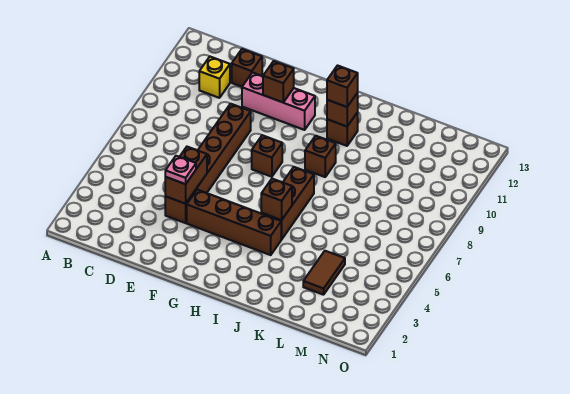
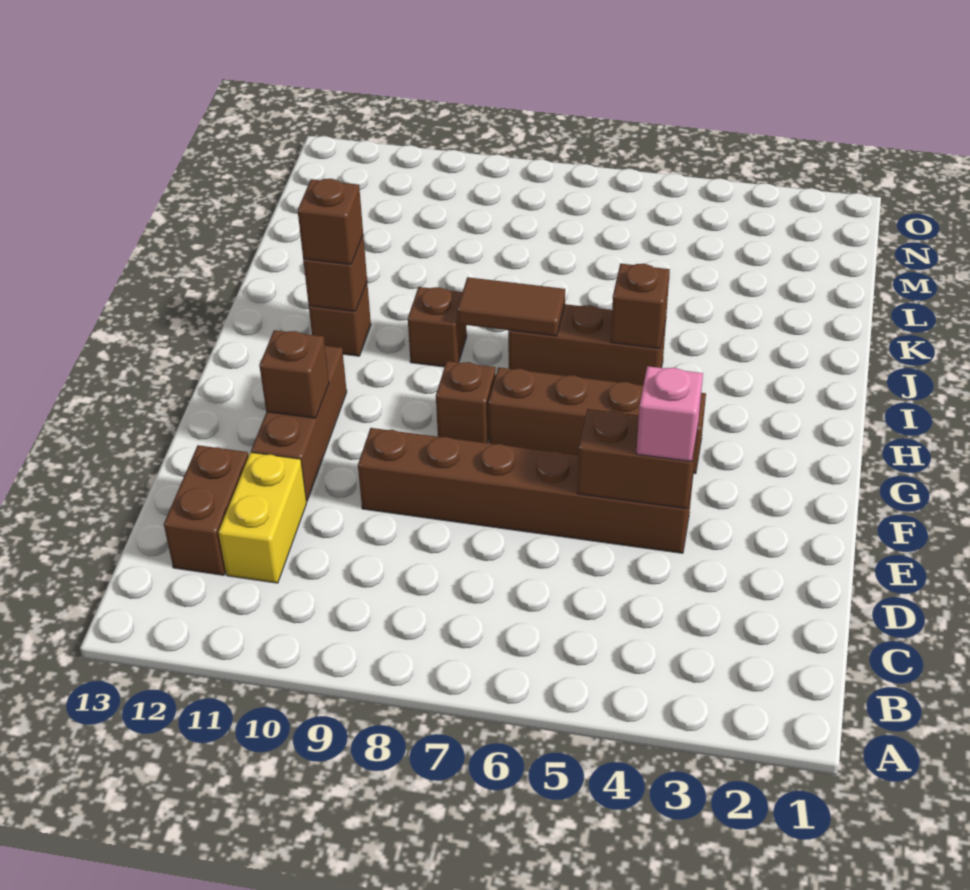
yellow brick C11 level 1 -> yellow brick C11:D11 level 1
brown brick D12 level 1 -> brown brick C12:D12 level 1
pink plate E4 level 3 -> pink brick E4 level 3
pink brick E11:G11 level 1 -> brown brick E11:G11 level 1
brown brick F4:I4 level 1 -> brown brick G4:G7 level 1
brown tile L3:L4 level 1 -> brown tile I7:I8 level 2

